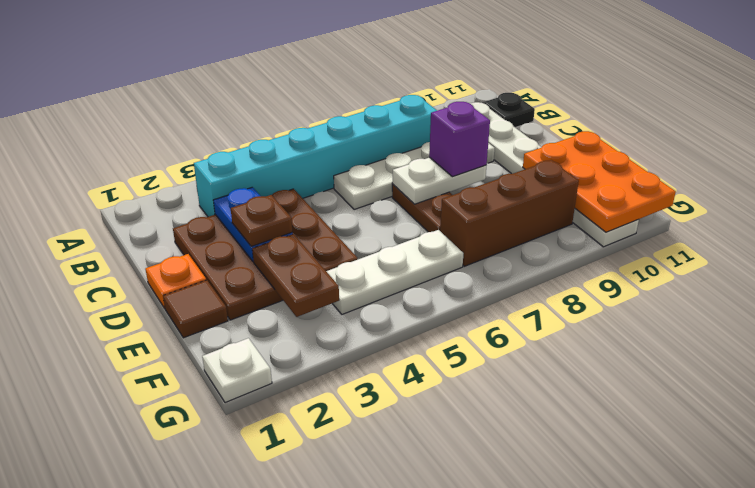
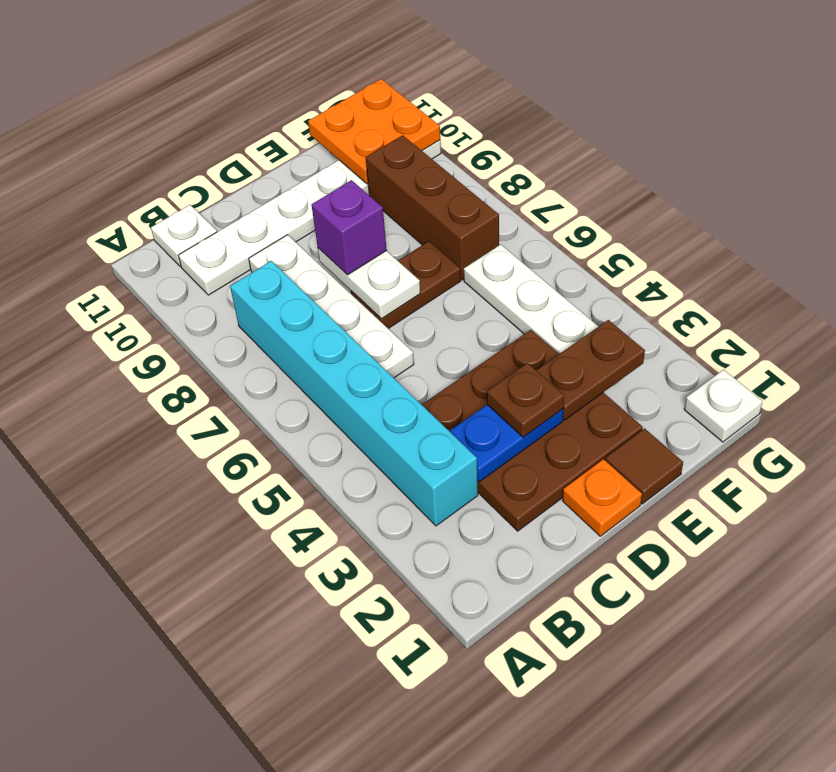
black plate B11 level 1 -> white plate B11 level 1
orange plate E10:G11 level 2 -> orange plate F10:G11 level 2

